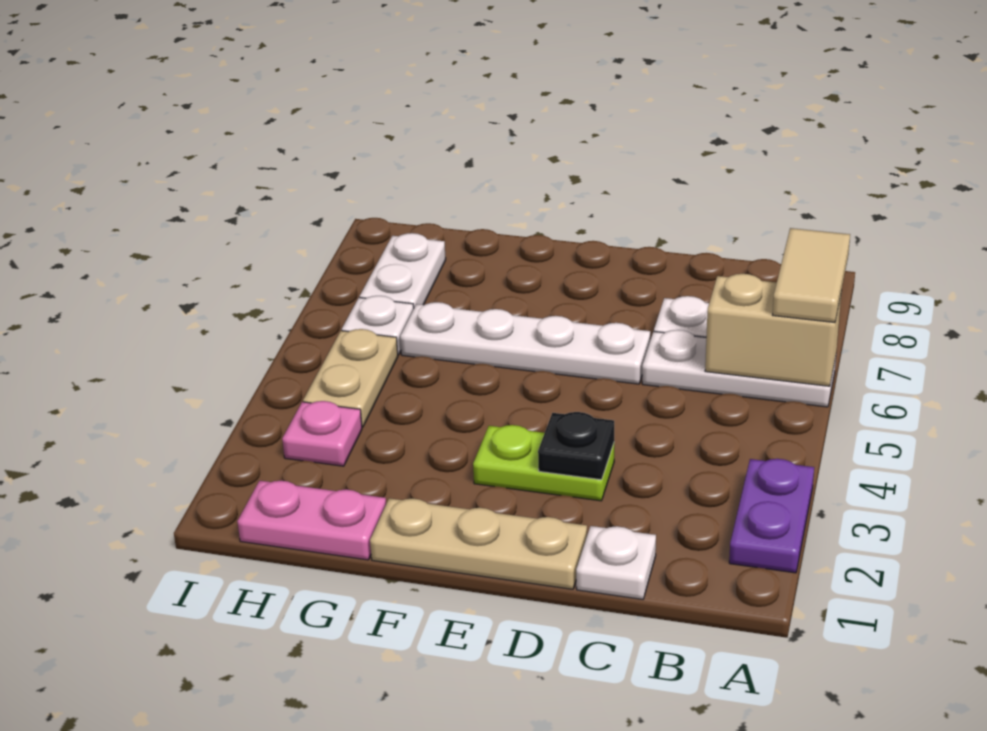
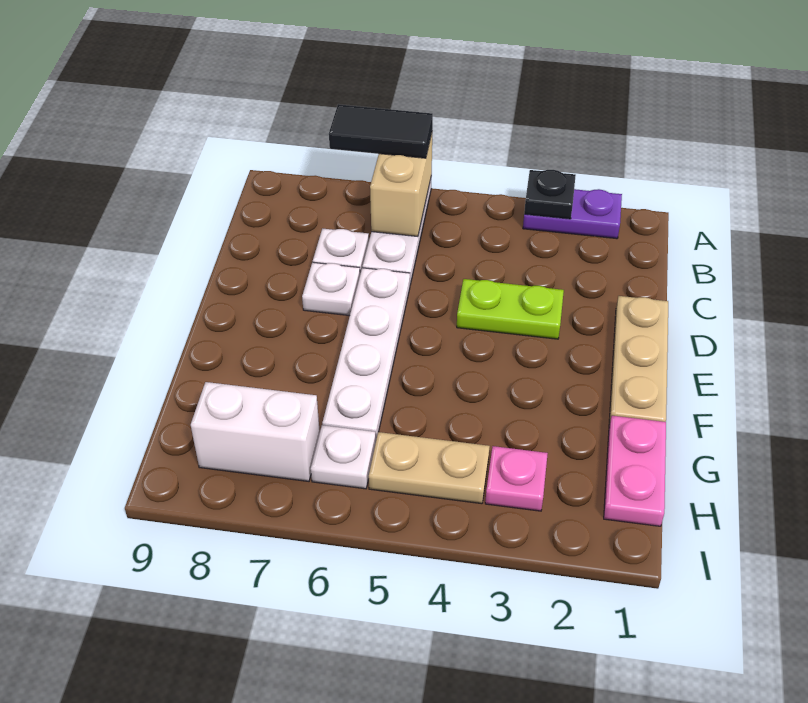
tan tile A6:A7 level 3 -> black tile A6:A7 level 3
white plate C1 level 1 -> white plate D7 level 1
lime plate D3:E3 level 1 -> lime plate D3:D4 level 1
black plate D3 level 2 -> black plate A3 level 2
white plate H7:H8 level 1 -> white brick H7:H8 level 1

